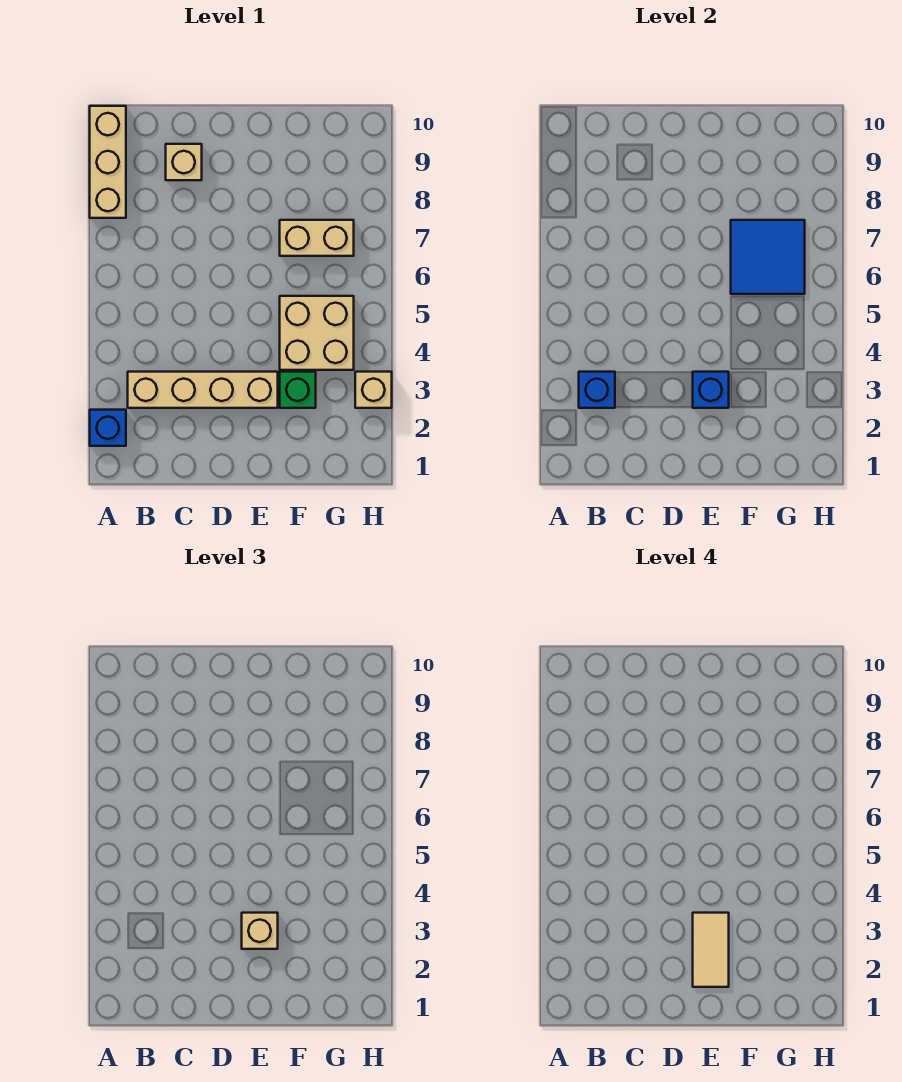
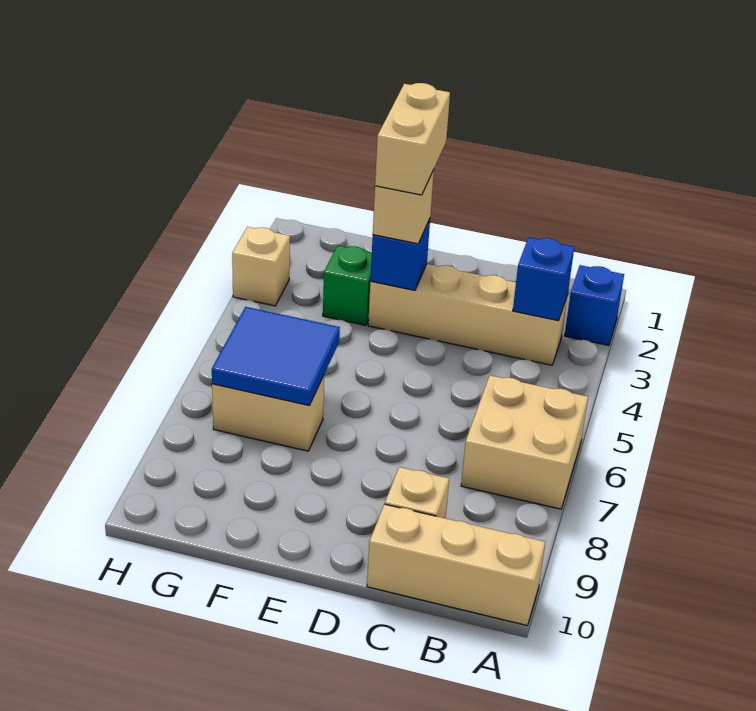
tan brick A8:A10 level 1 -> tan brick A10:C10 level 1
tan tile E2:E3 level 4 -> tan brick E2:E3 level 4
tan brick F4:G5 level 1 -> tan brick A6:B7 level 1

